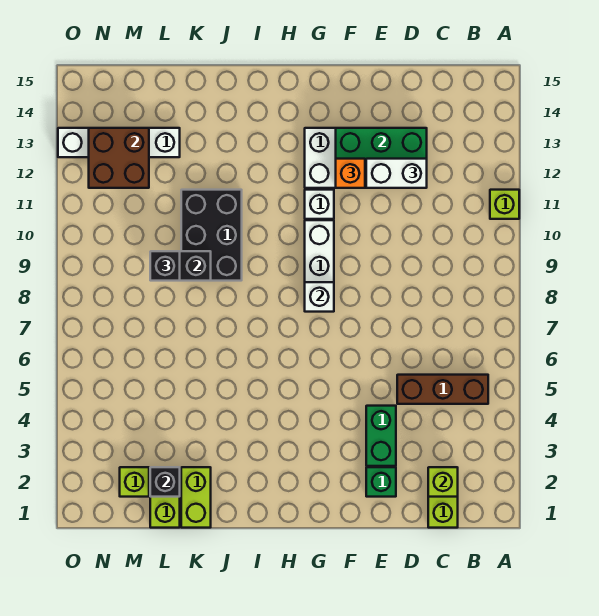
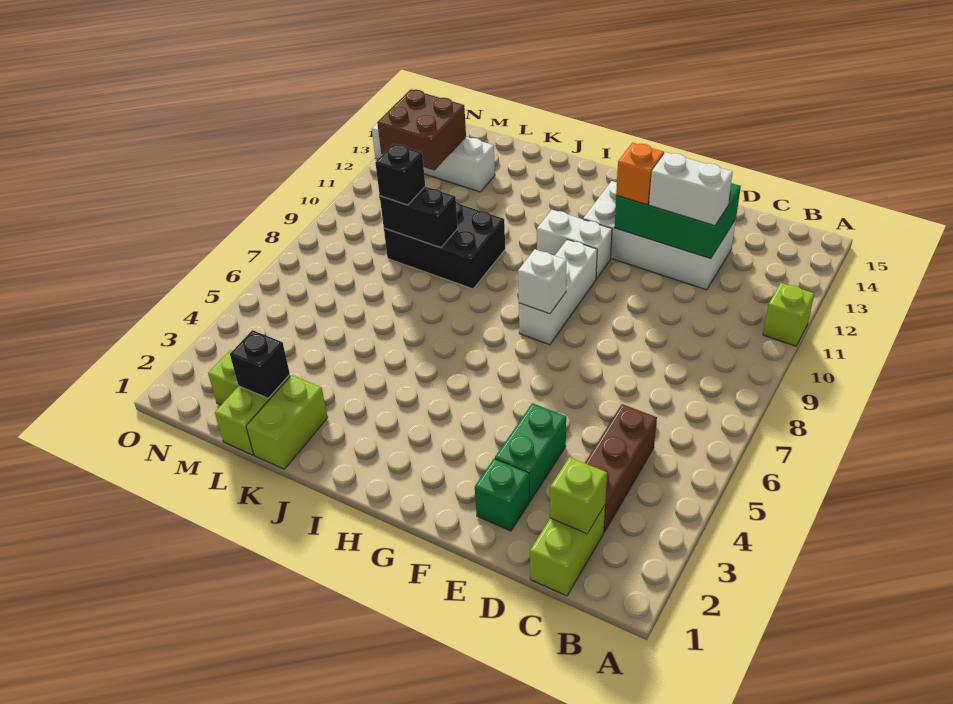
brown brick B5:D5 level 1 -> brown brick C3:C5 level 1
white brick G11 level 1 -> white brick G11:H11 level 1
black brick J9:K11 level 1 -> black brick J9:L10 level 1

